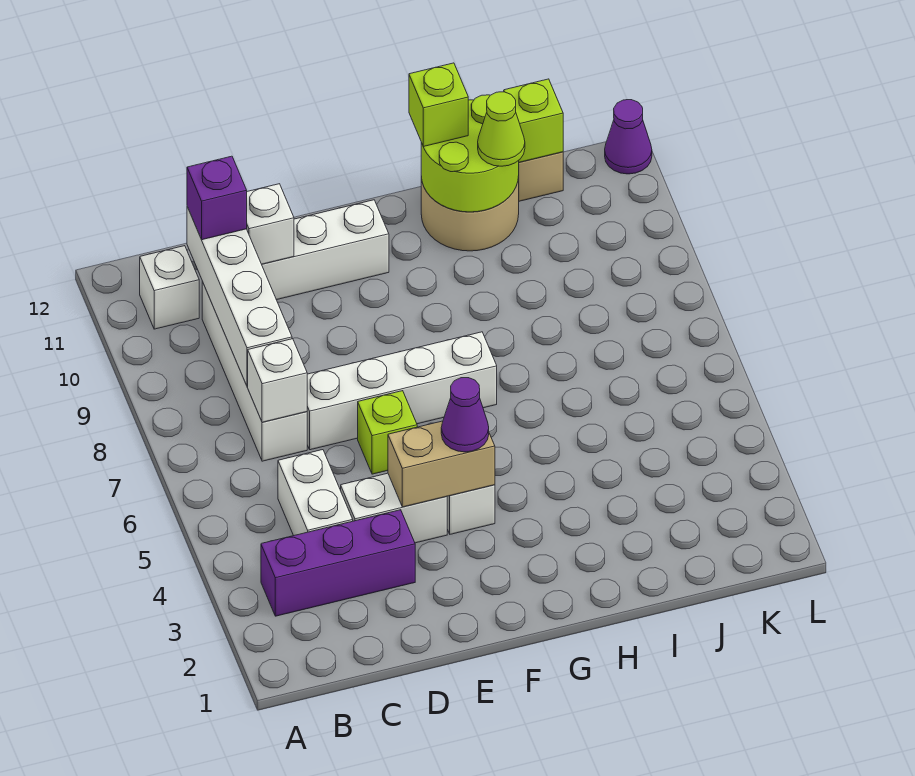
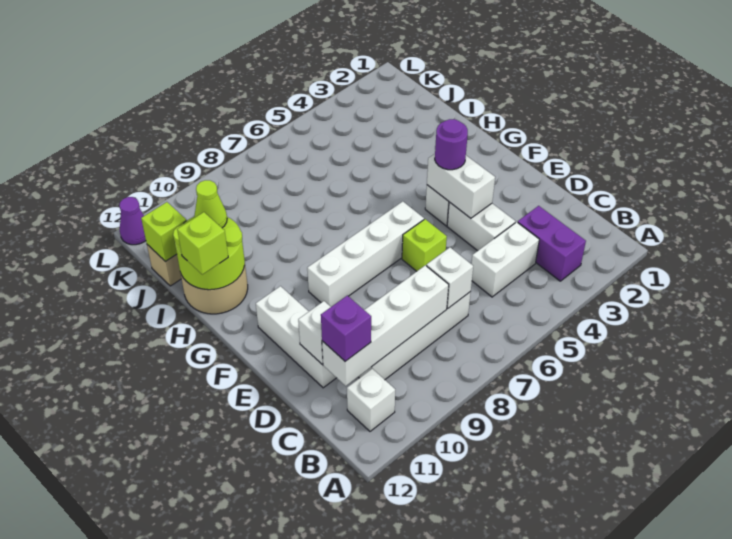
purple brick B3:D3 level 1 -> purple brick B3:C3 level 1
white brick D7:G7 level 1 -> white brick F6:F9 level 1
tan brick E4:F4 level 2 -> white brick E4:F4 level 2
purple cone F4 level 3 -> purple round brick F4 level 3

